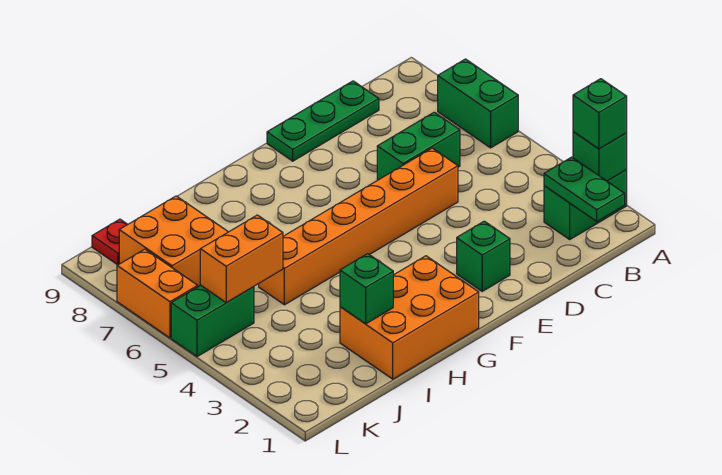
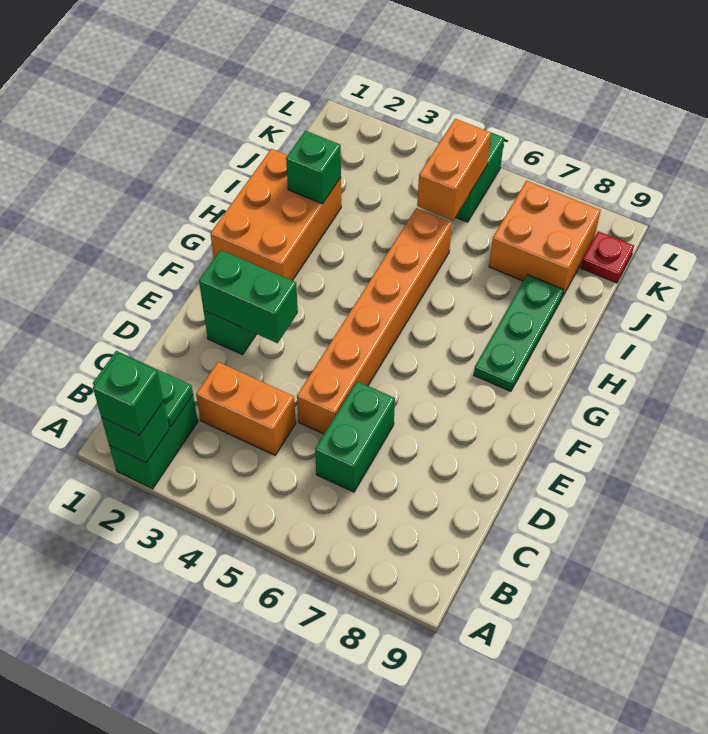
green brick A6:A7 level 1 -> green brick E2:E3 level 2
green plate C9:E9 level 1 -> green plate G8:I8 level 1
orange brick L6:L7 level 1 -> orange brick C3:C4 level 1

